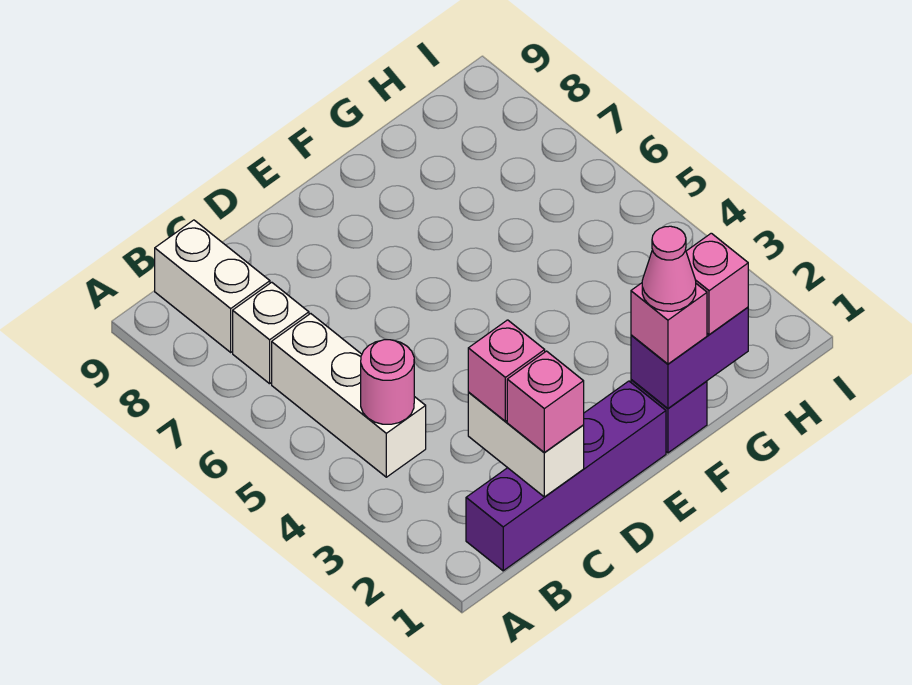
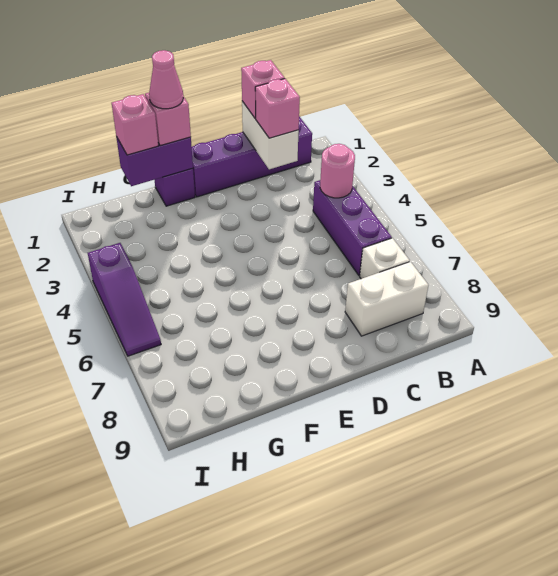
white brick B4:B6 level 1 -> purple brick B4:B6 level 1
white brick B8:B9 level 1 -> white brick B8:C8 level 1
none -> purple slope I4:I6 level 1 top 4

